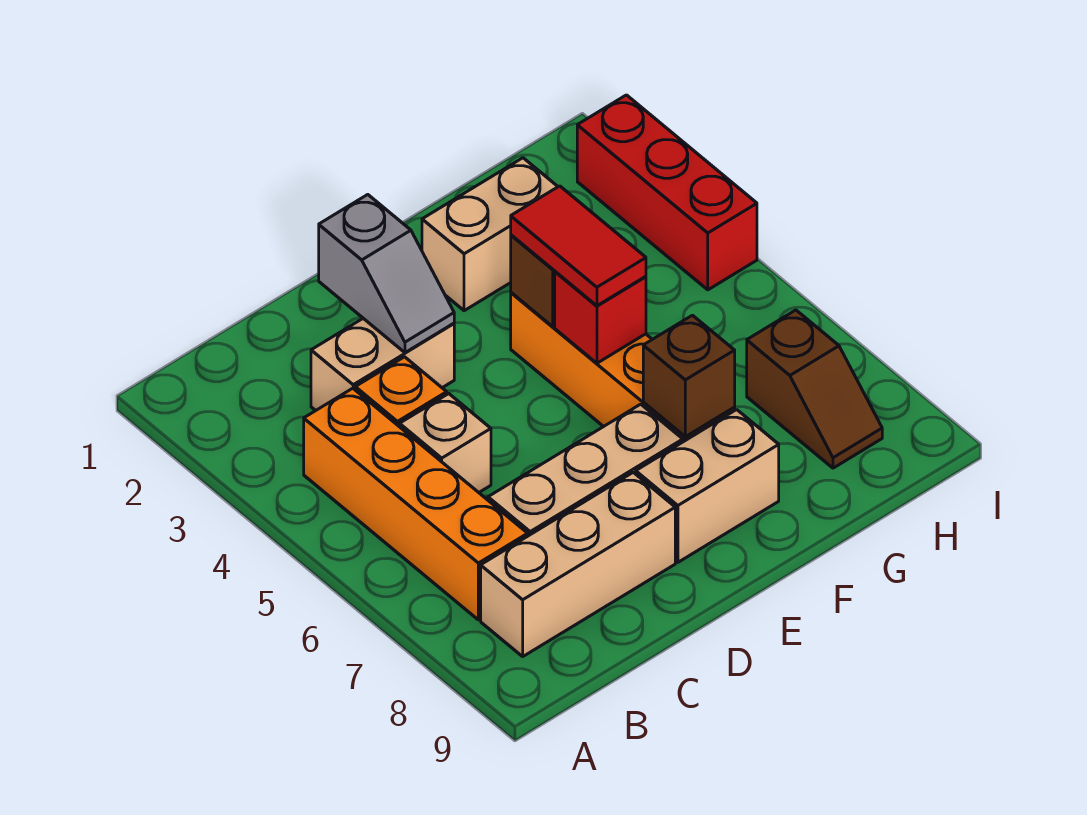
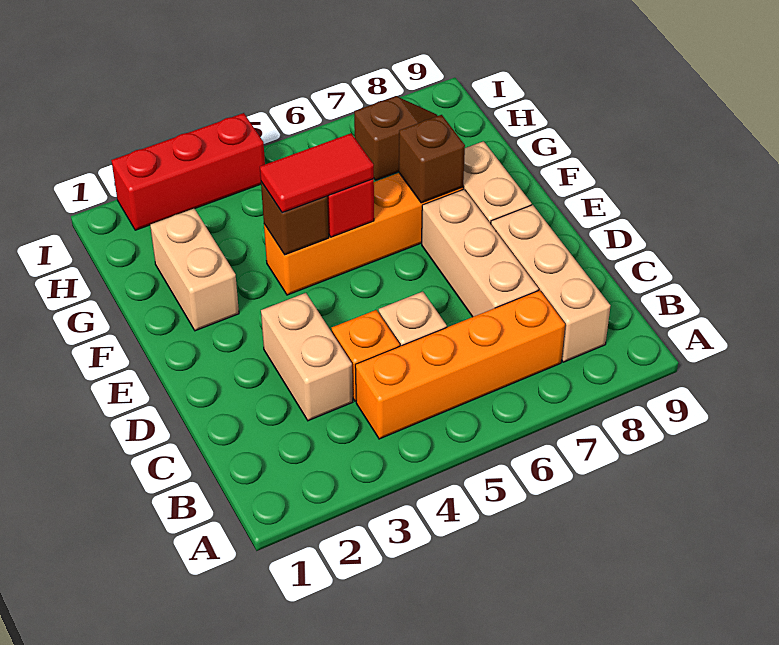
grey slope D2:D3 level 2 top 2 -> none

